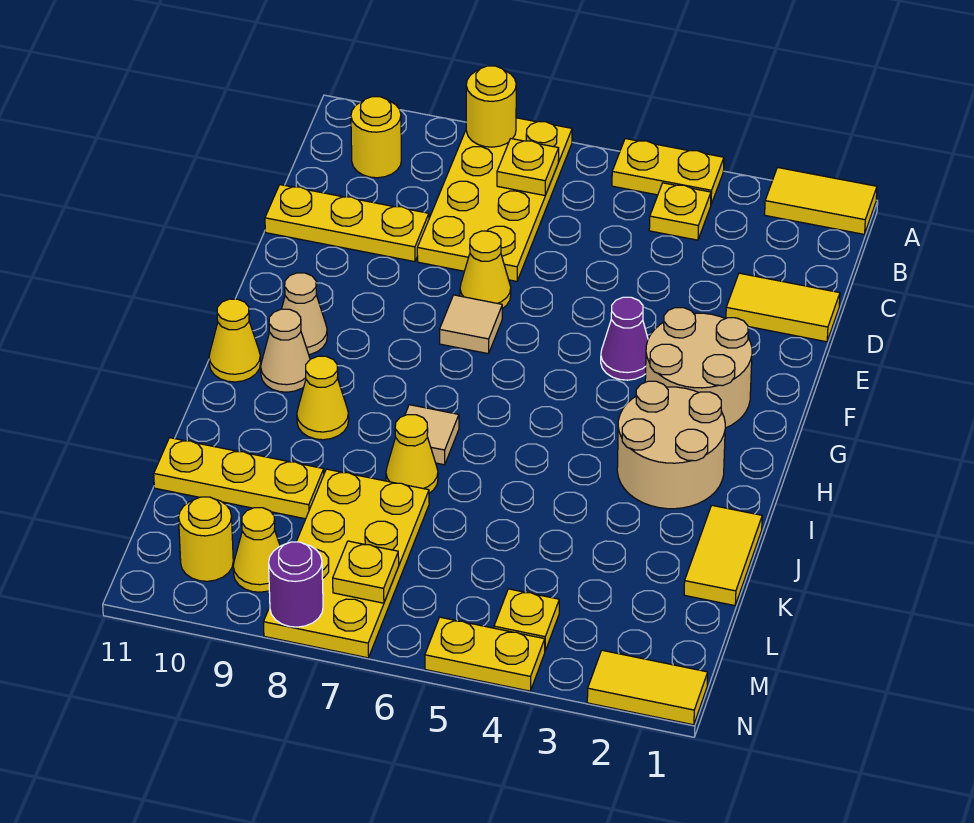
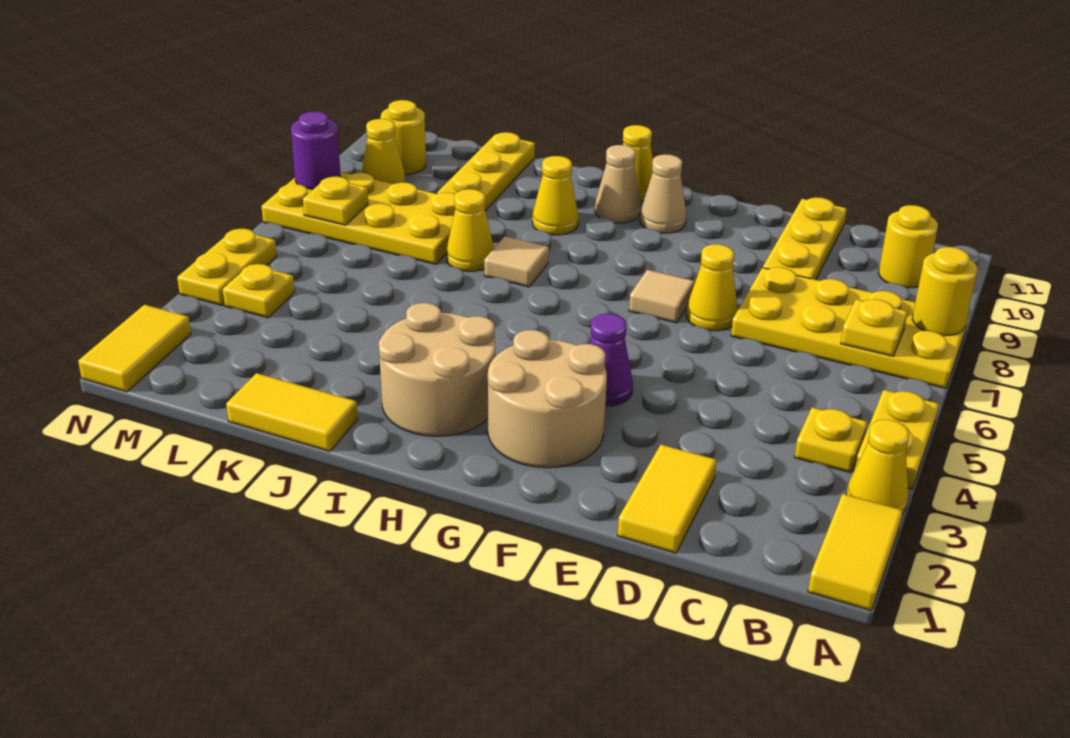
none -> yellow cone A3 level 1

